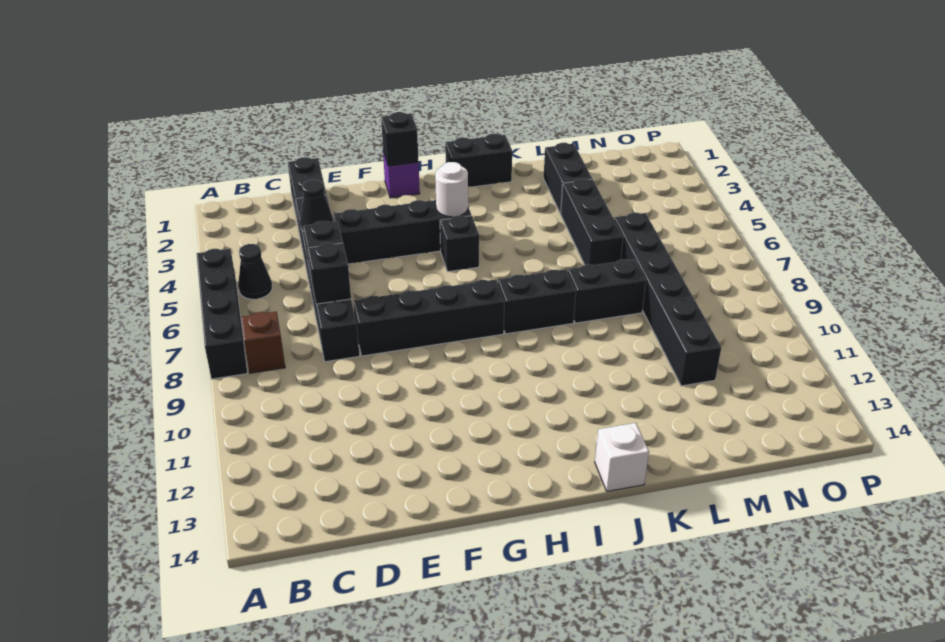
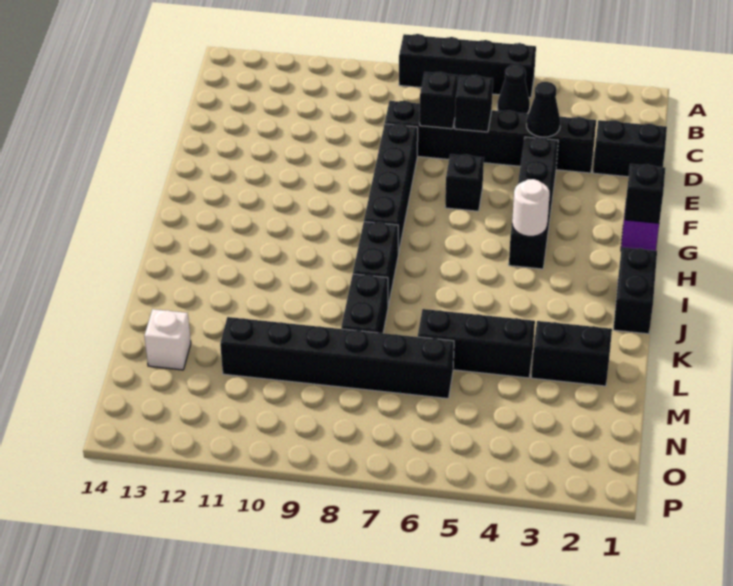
brown brick B8 level 1 -> none
black brick H5 level 1 -> black brick F6 level 1
white brick J14 level 1 -> white brick M13 level 1

